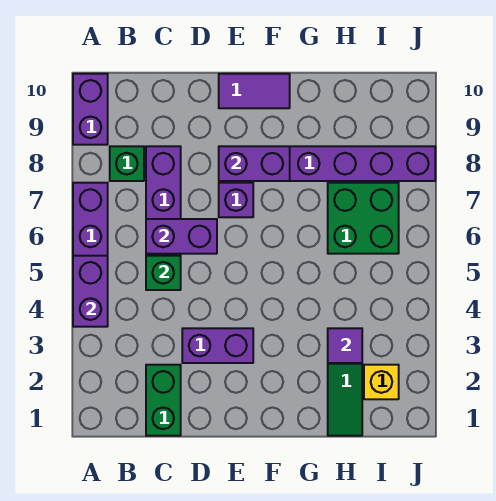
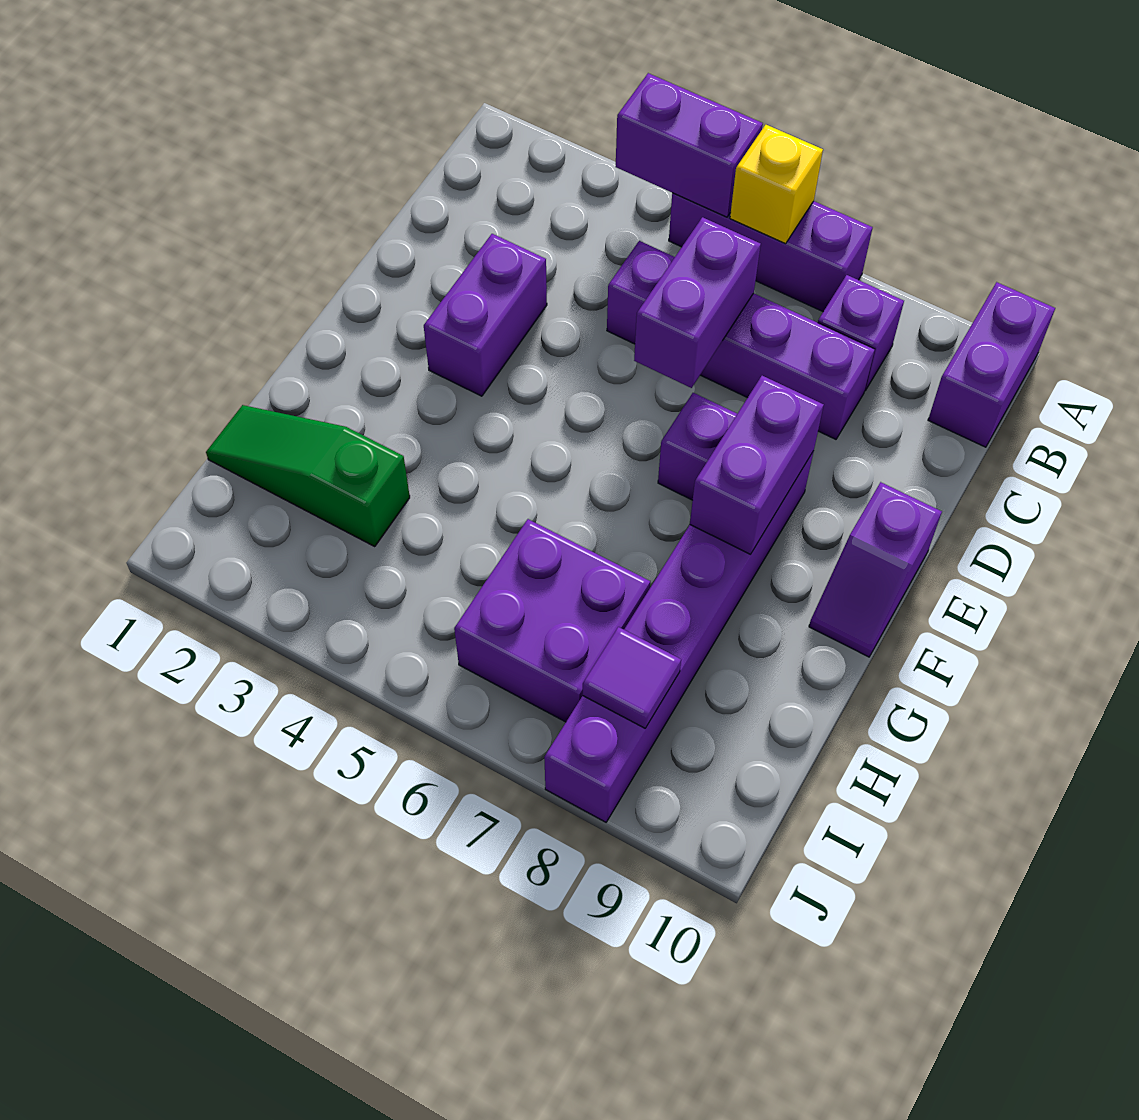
purple brick A9:A10 level 1 -> purple brick A10:B10 level 1
green brick B8 level 1 -> purple brick B8 level 1
green brick C1:C2 level 1 -> none
green brick C5 level 2 -> none
purple tile E10:F10 level 1 -> purple slope E10:F10 level 1 top E
purple tile H3 level 2 -> purple tile I8 level 2
green brick H6:I7 level 1 -> purple brick H6:I7 level 1
yellow brick I2 level 1 -> yellow brick A6 level 2

